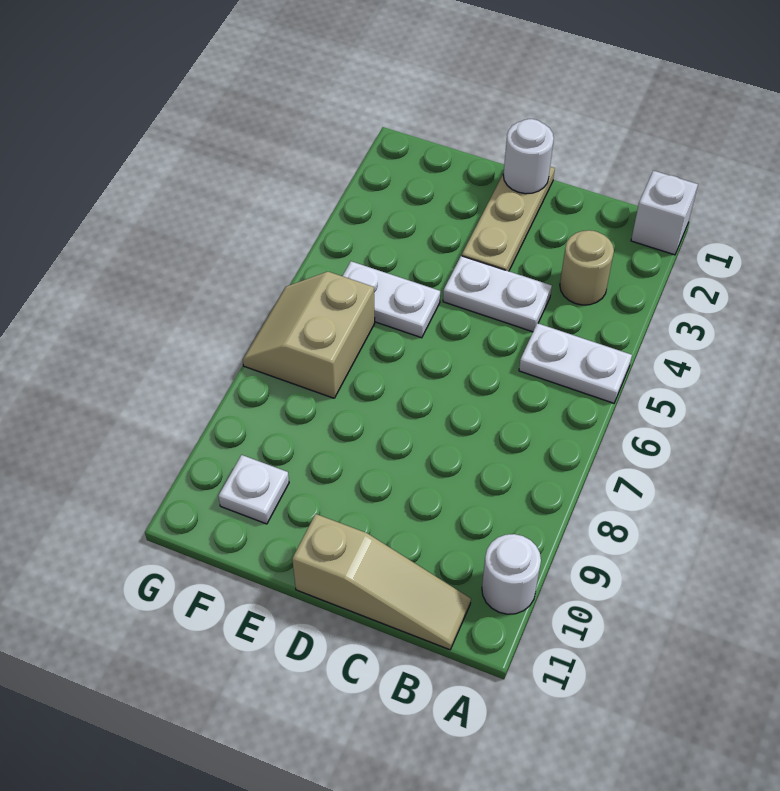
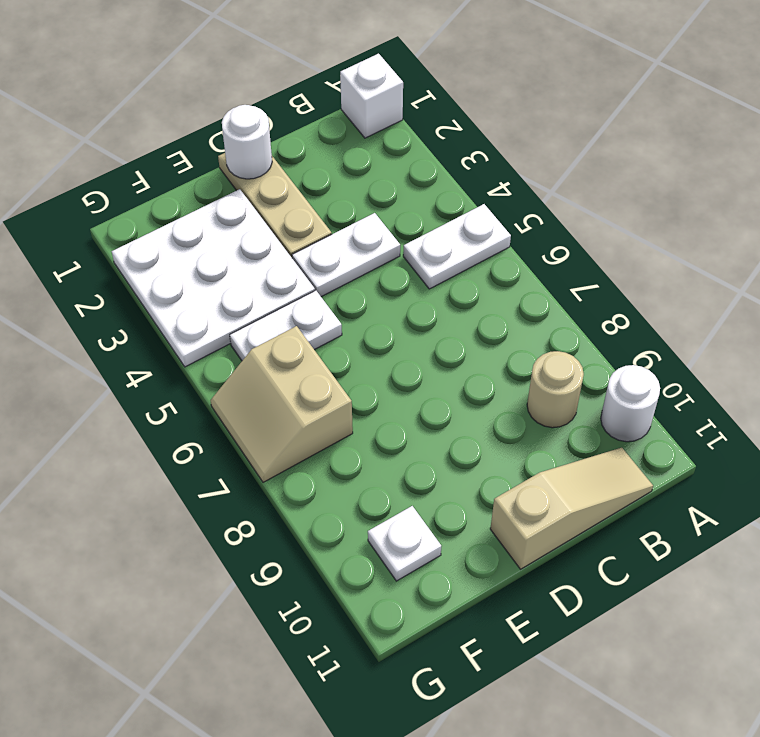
tan round brick B3 level 1 -> tan round brick B9 level 1
none -> white plate E2:G4 level 1

